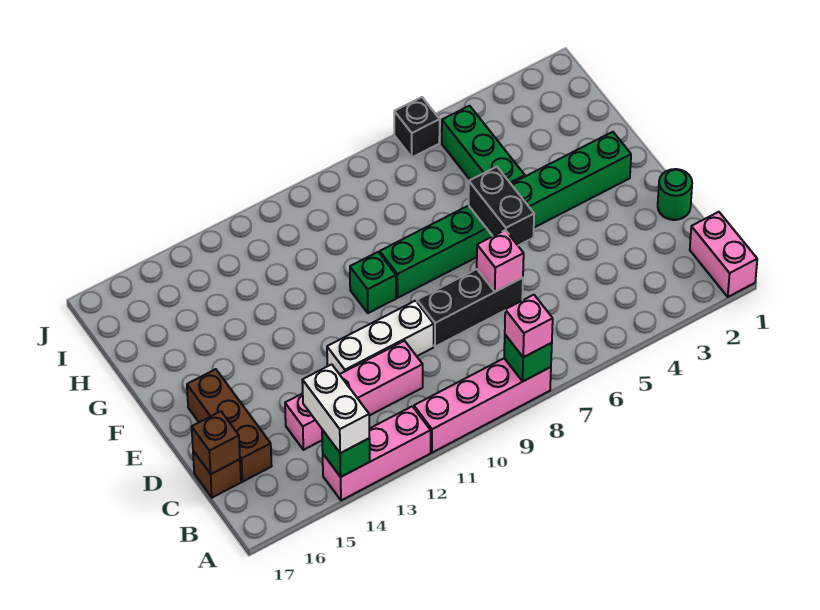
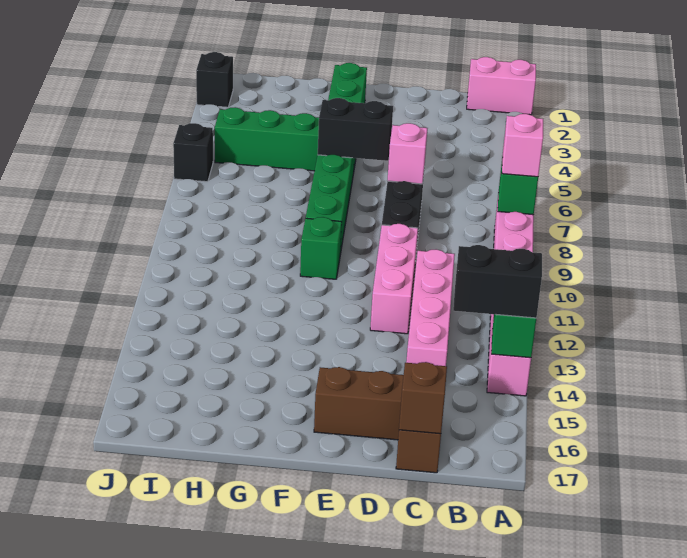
white brick A14:B14 level 3 -> black brick A14:B14 level 3
green round brick D1 level 1 -> none
white brick D10:D12 level 1 -> pink brick D10:D12 level 1
none -> black brick J2 level 1

